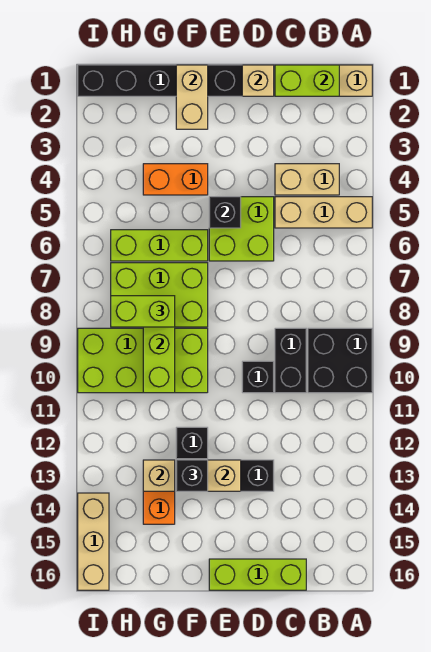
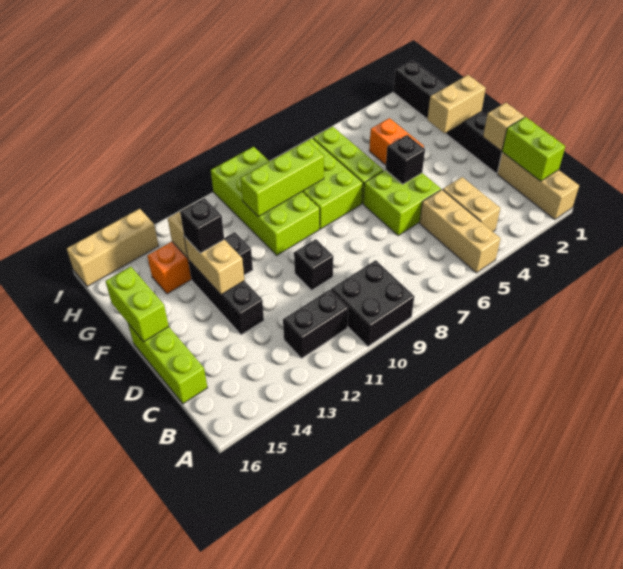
black brick C9:C10 level 1 -> black brick B11:B12 level 1
lime brick G8:H8 level 3 -> lime brick E16:F16 level 2

